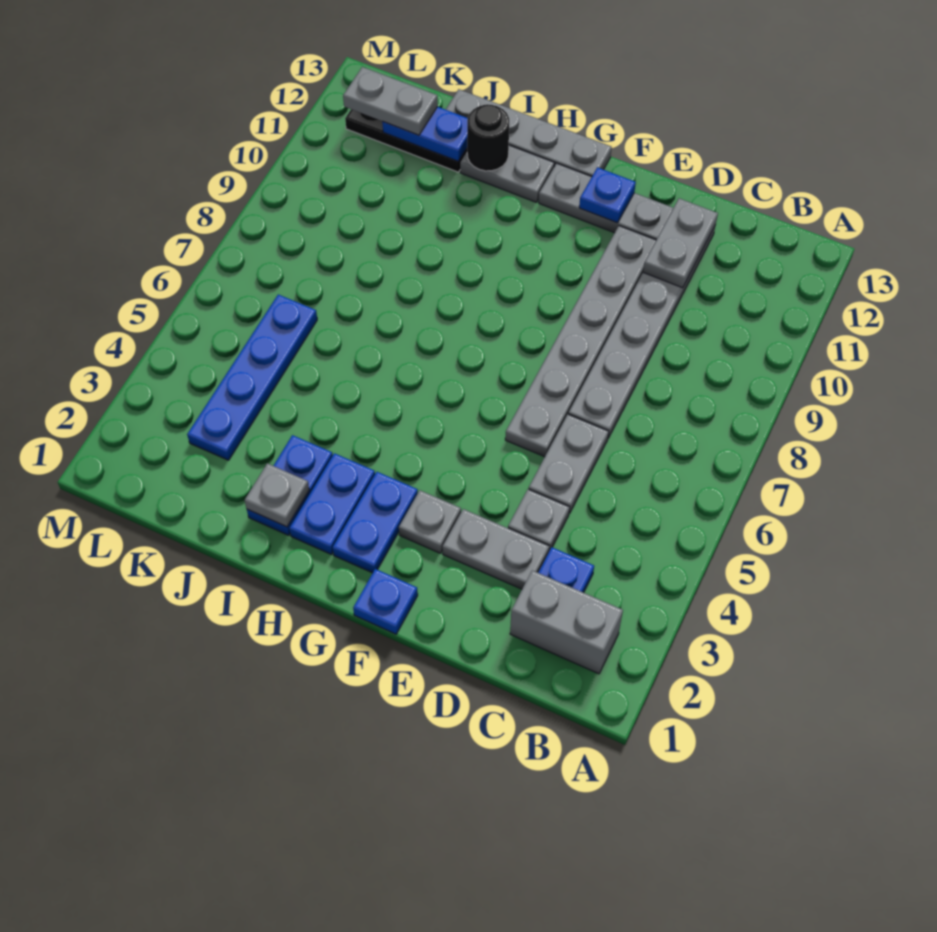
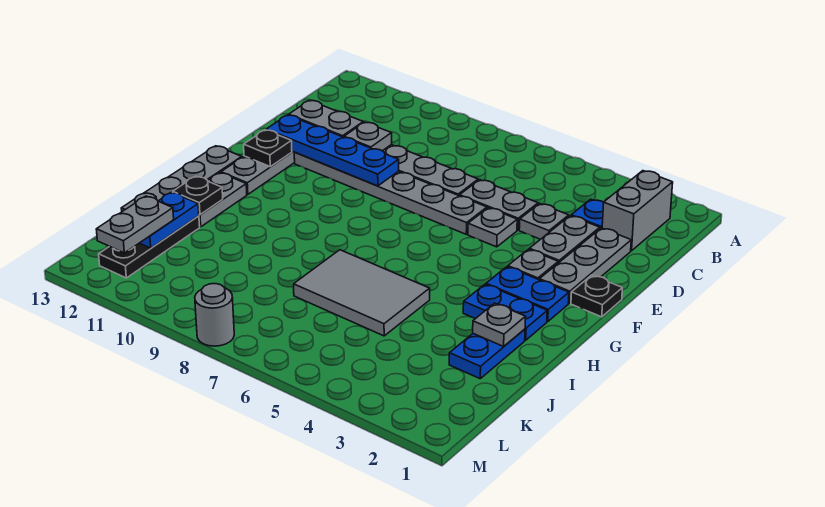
none -> grey plate D2:F2 level 1
none -> grey plate D10 level 2
none -> grey plate E5 level 1
blue plate F1 level 1 -> black plate F1 level 1
blue plate F12 level 2 -> black plate F12 level 2
blue plate I2:I3 level 1 -> blue plate I2:J2 level 1
none -> grey tile I5:J7 level 1
black round brick I12 level 2 -> black plate I12 level 2
blue plate K3:K6 level 1 -> blue plate E9:E12 level 2
none -> grey round brick M8 level 1

